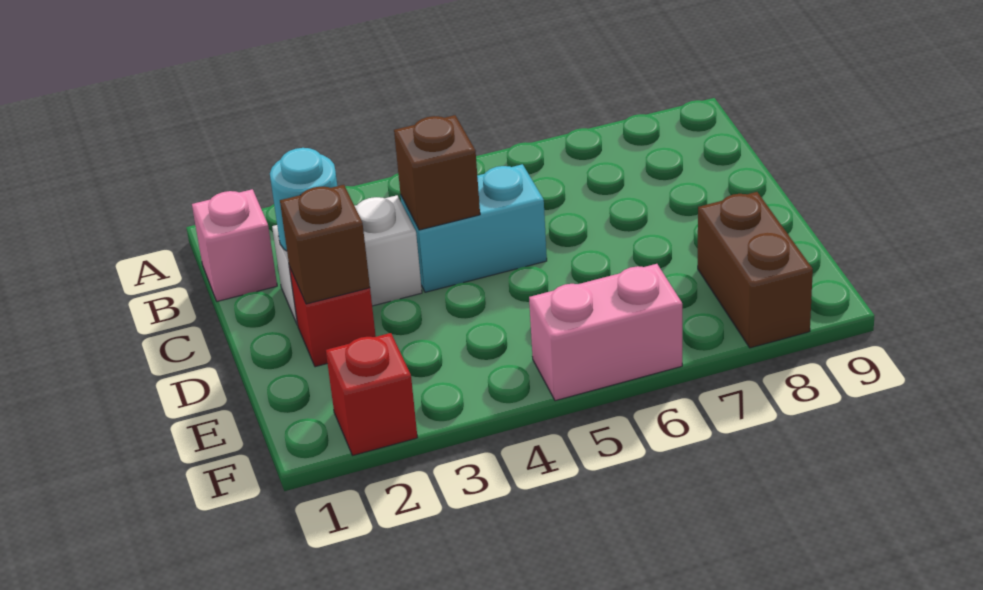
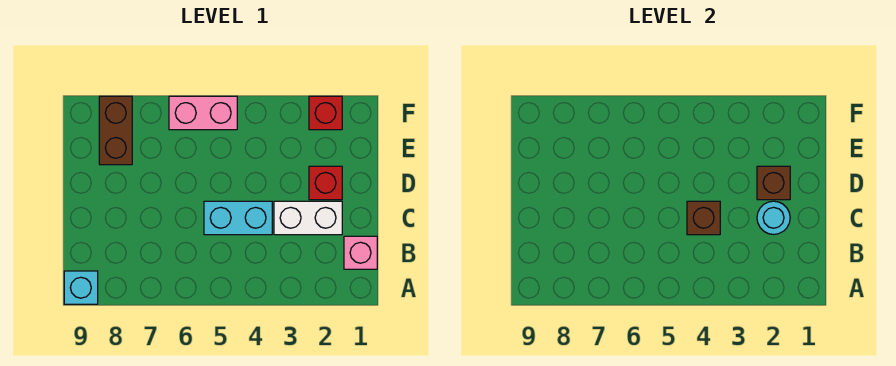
none -> cyan brick A9 level 1

